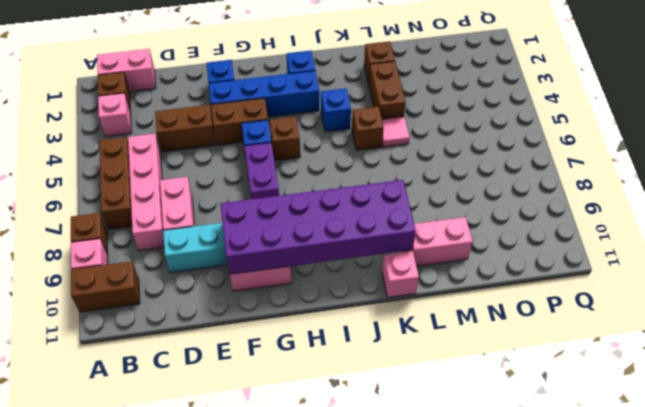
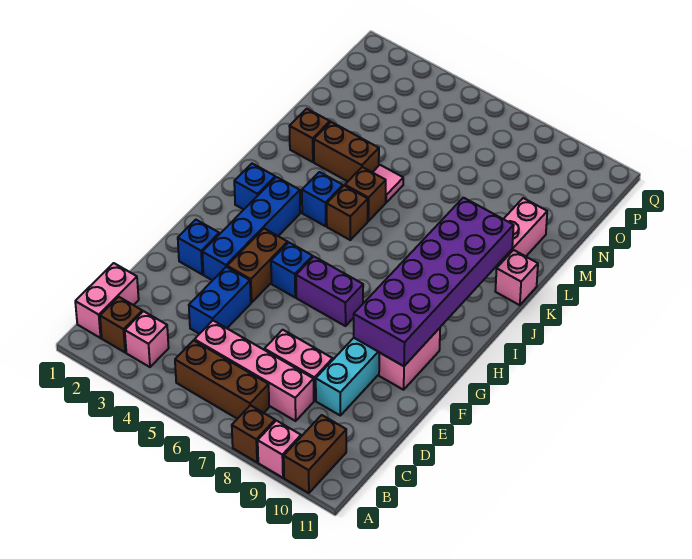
brown brick D4:E4 level 1 -> blue brick D4:E4 level 1
brown brick H5 level 1 -> brown brick J5 level 1

